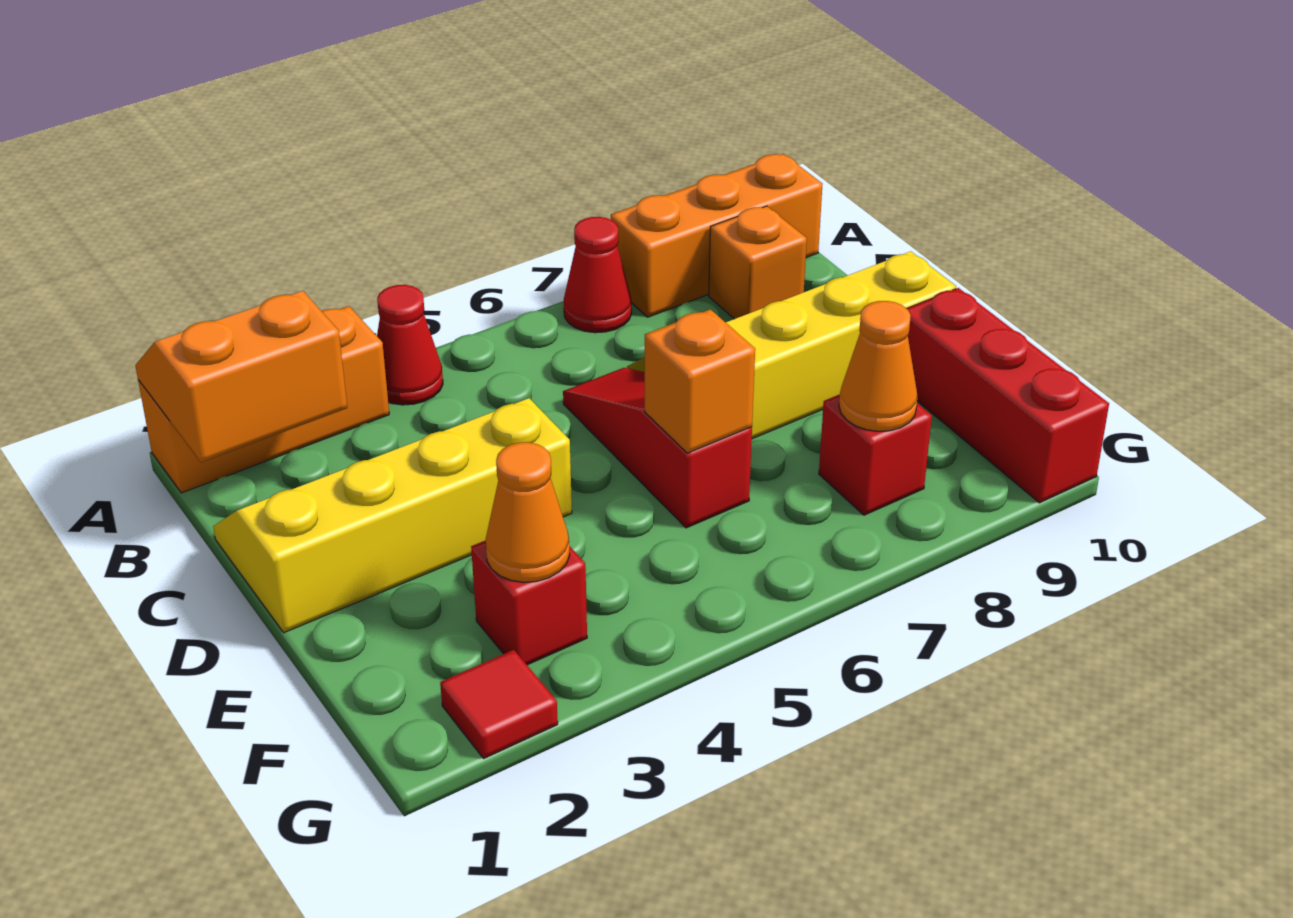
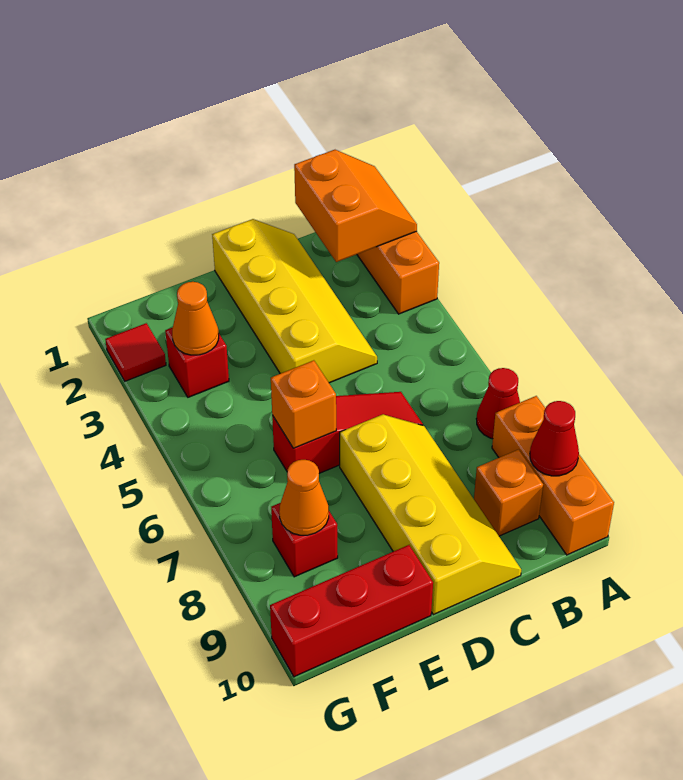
red cone A4 level 1 -> red cone A9 level 2

